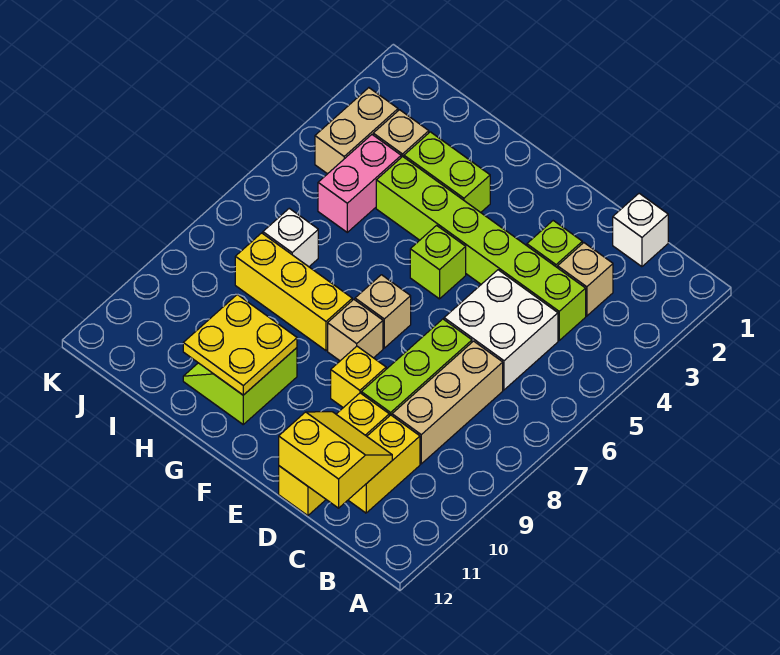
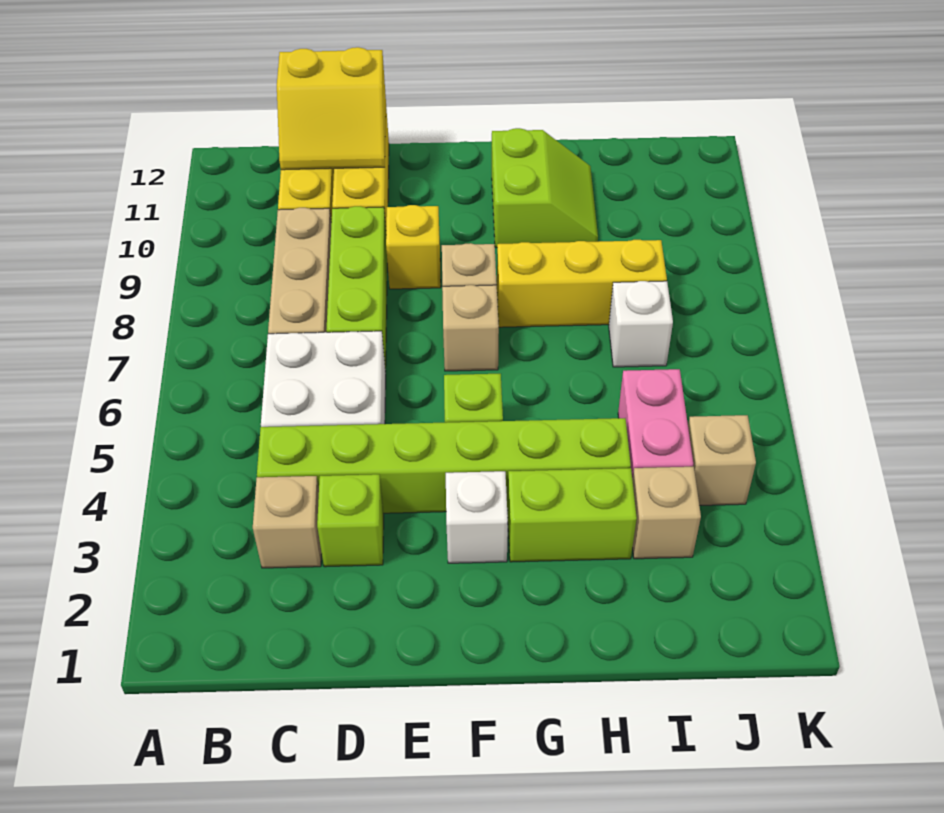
white brick C1 level 1 -> white brick F3 level 1
yellow plate G10:H11 level 2 -> none
tan brick J3:J4 level 1 -> tan brick J4 level 1

